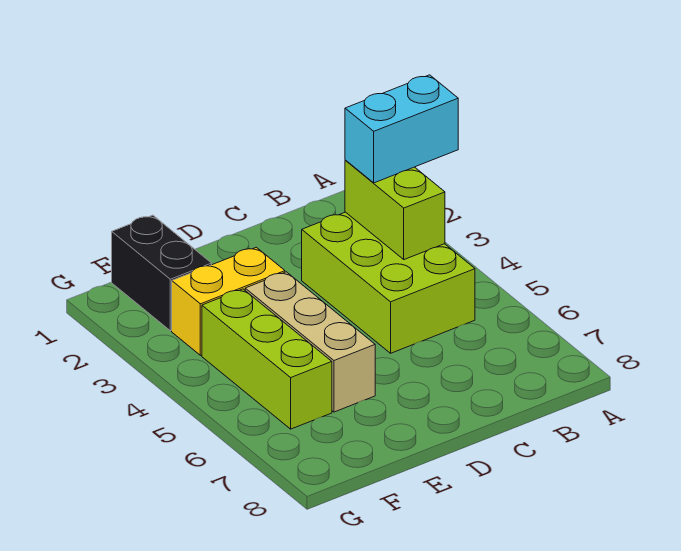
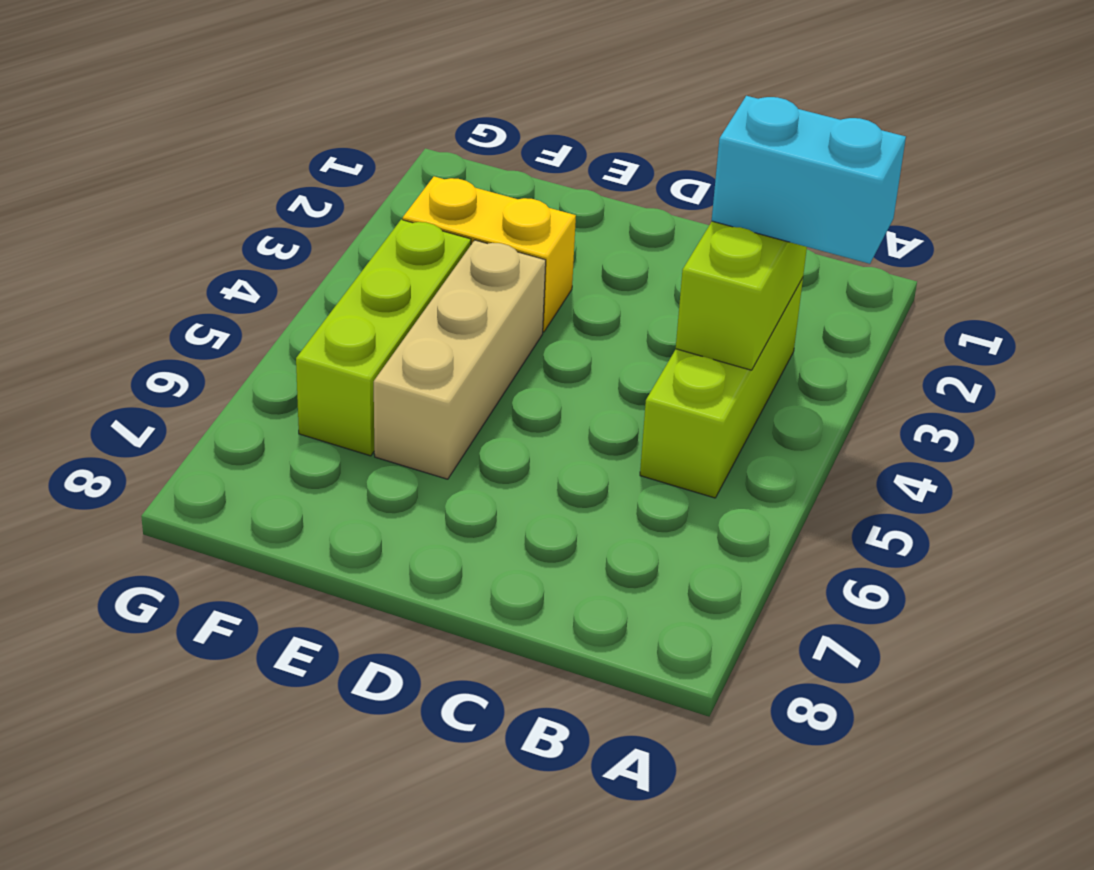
lime brick B3:C5 level 1 -> lime brick B3:B5 level 1
black brick F1:F2 level 1 -> none

